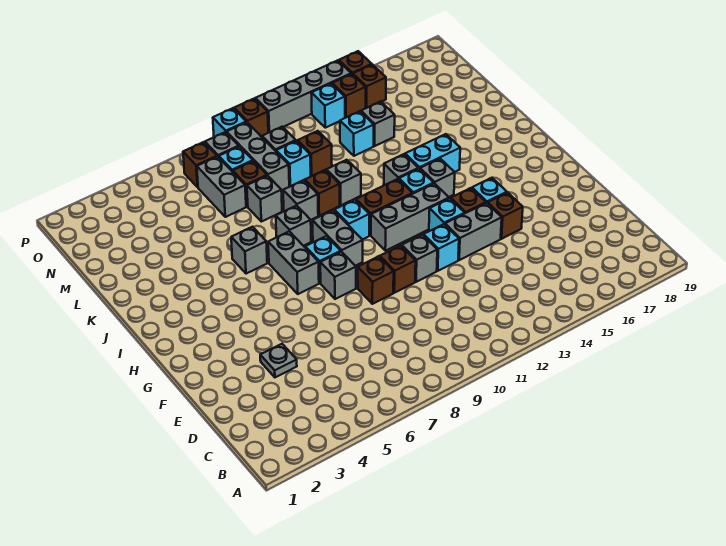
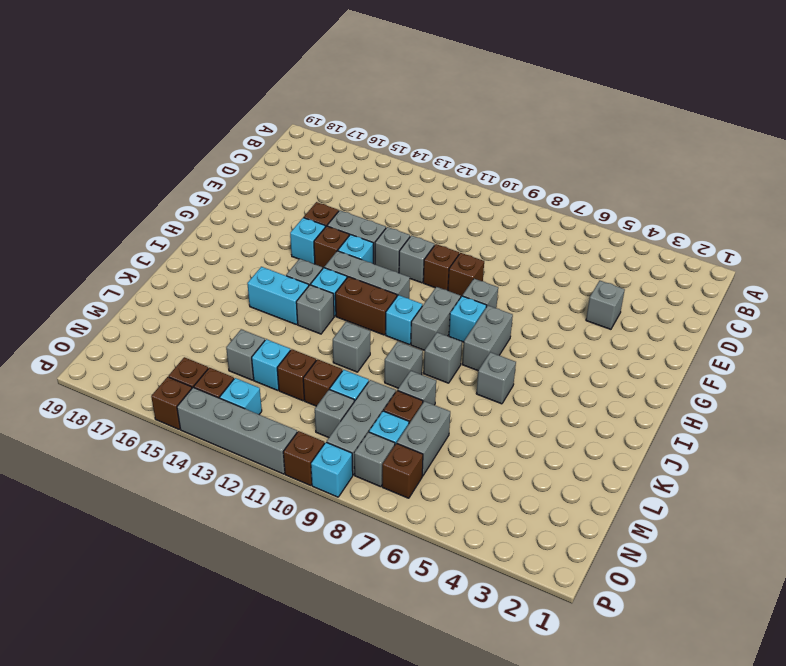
grey plate E4 level 1 -> grey brick E4 level 1
cyan brick F12 level 1 -> grey brick F12 level 1
brown brick K10 level 1 -> brown brick M12 level 1

